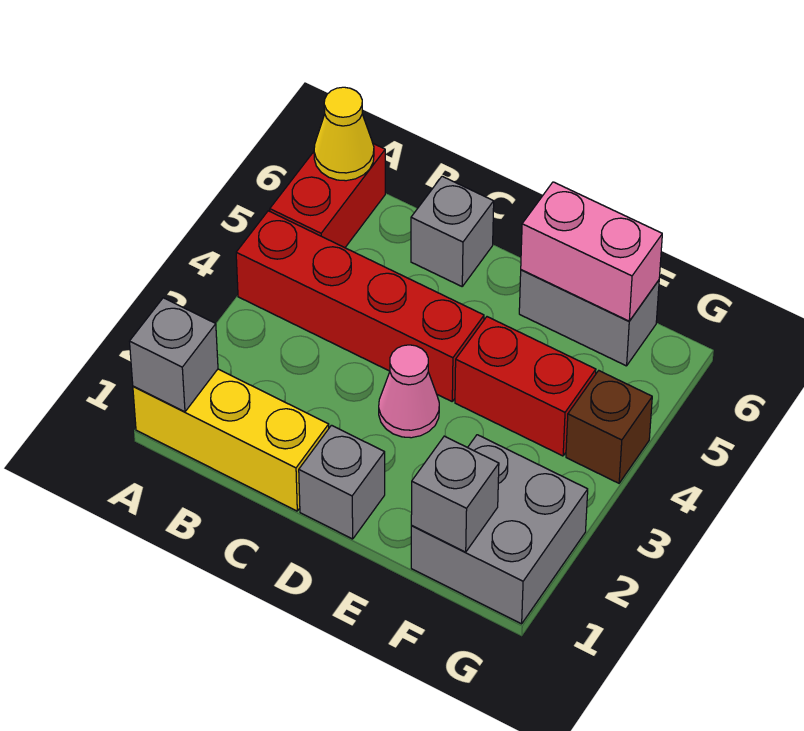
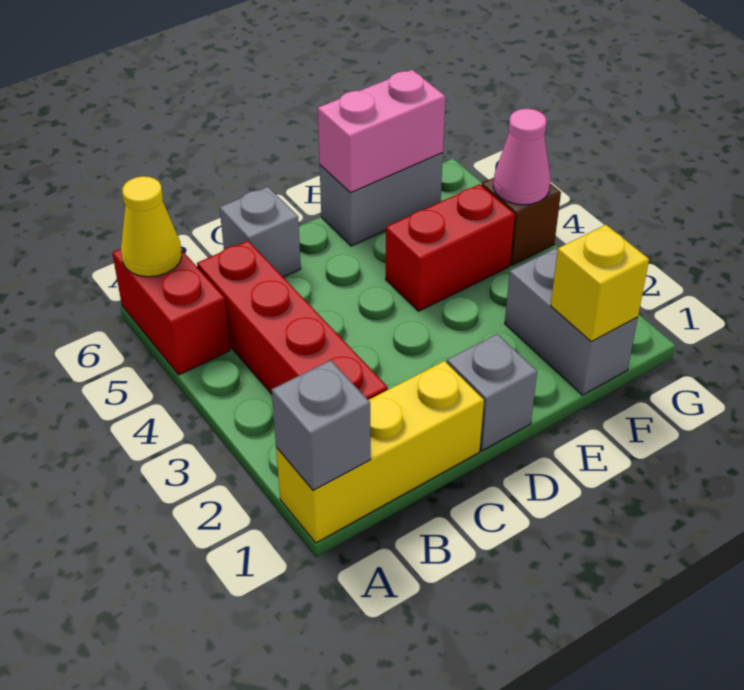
red brick A4:D4 level 1 -> red brick B2:B5 level 1
pink cone D3 level 1 -> pink cone G4 level 2
grey brick F1:G2 level 1 -> grey brick F1:F2 level 1
grey brick F1 level 2 -> yellow brick F1 level 2

